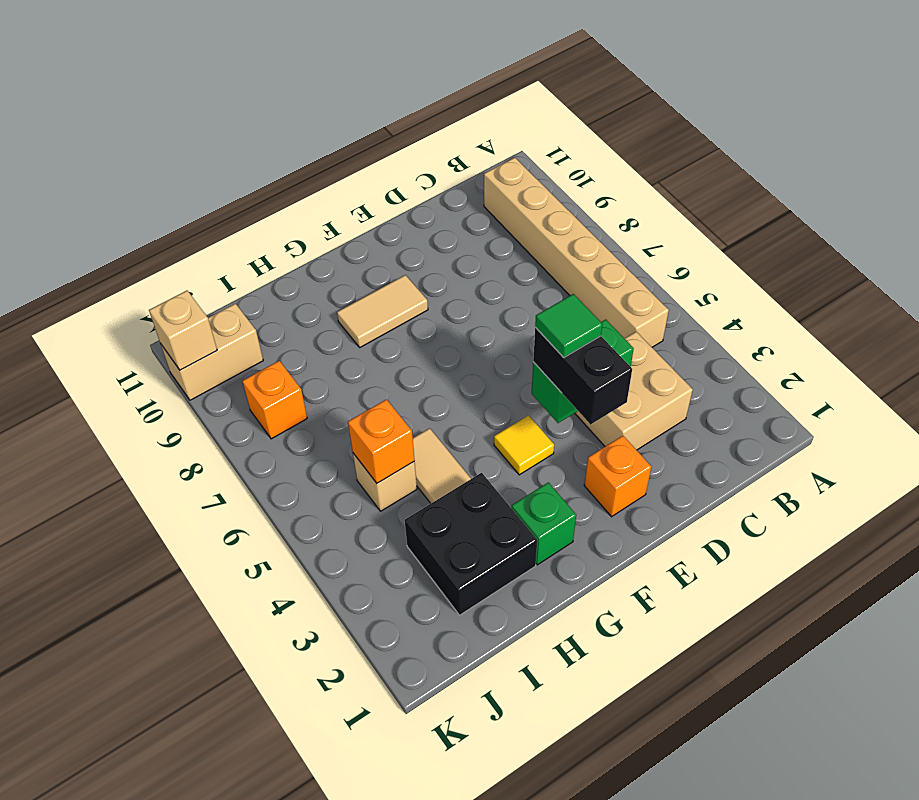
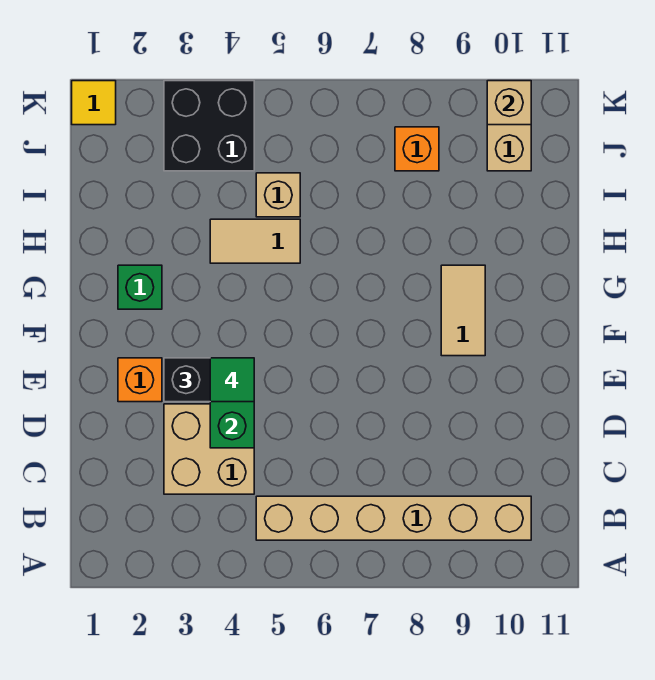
yellow tile F4 level 1 -> yellow tile K1 level 1
black brick H2:I3 level 1 -> black brick J3:K4 level 1
orange brick I5 level 2 -> none

